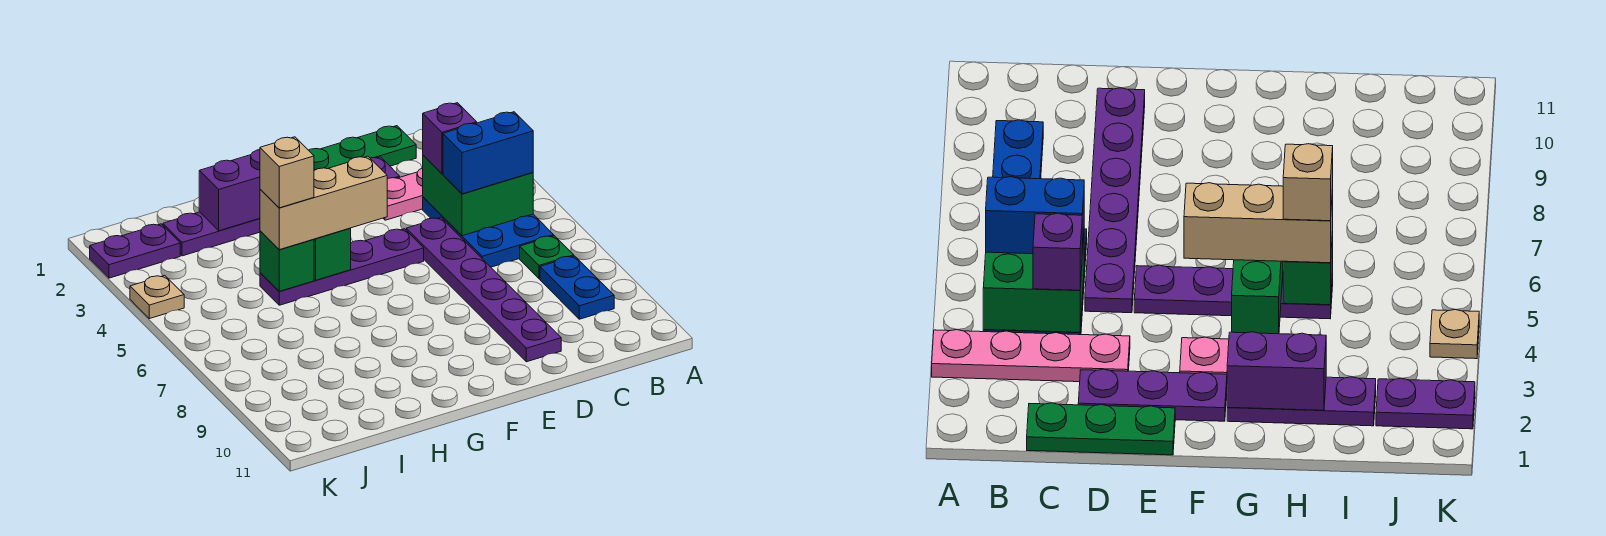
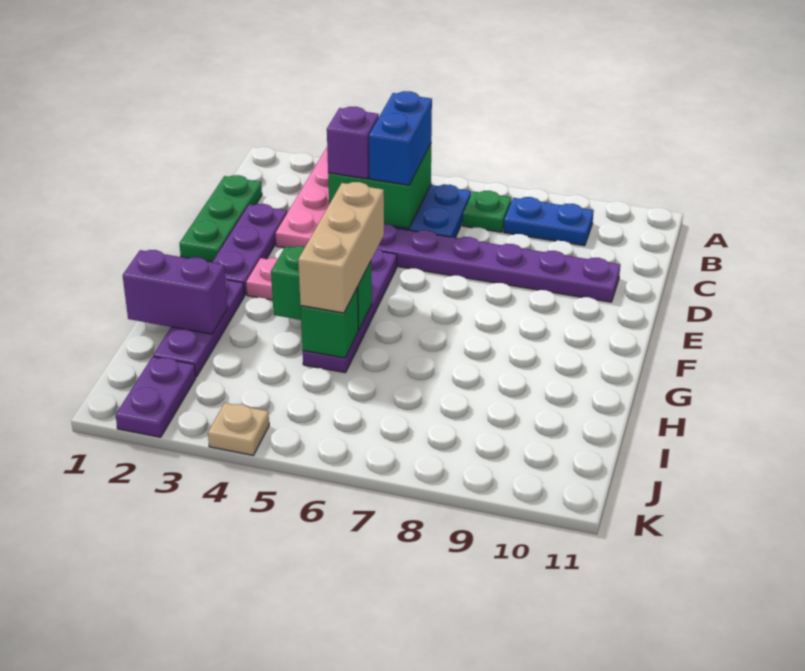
purple brick G2:H2 level 2 -> purple brick H1:H2 level 2
tan brick H5 level 4 -> none

